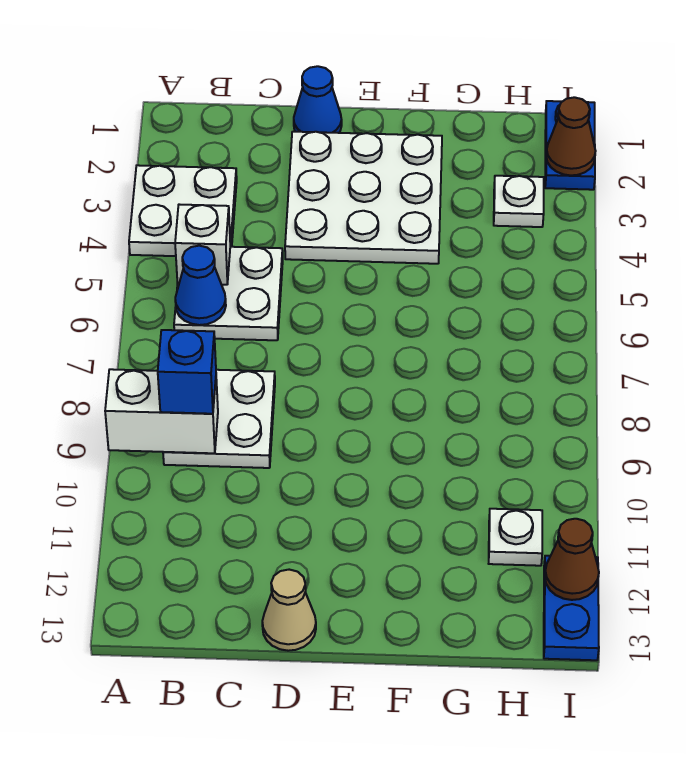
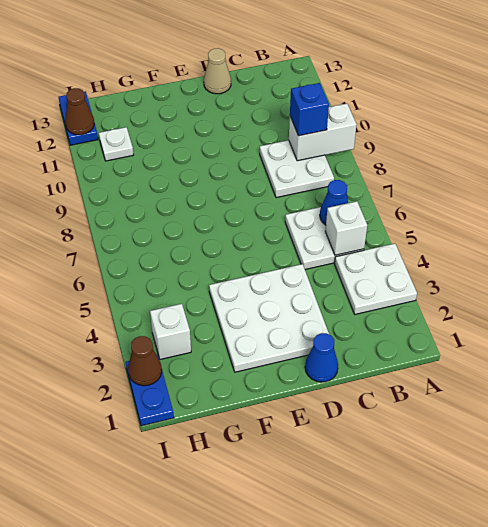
white plate H3 level 1 -> white brick H3 level 1

